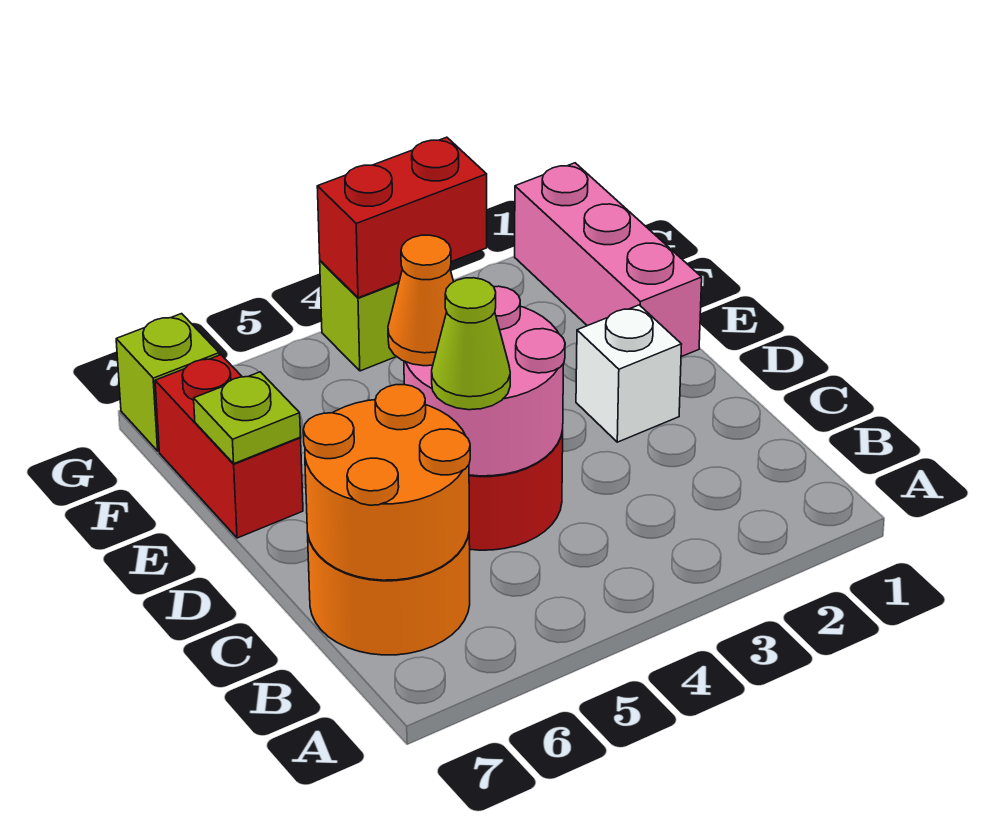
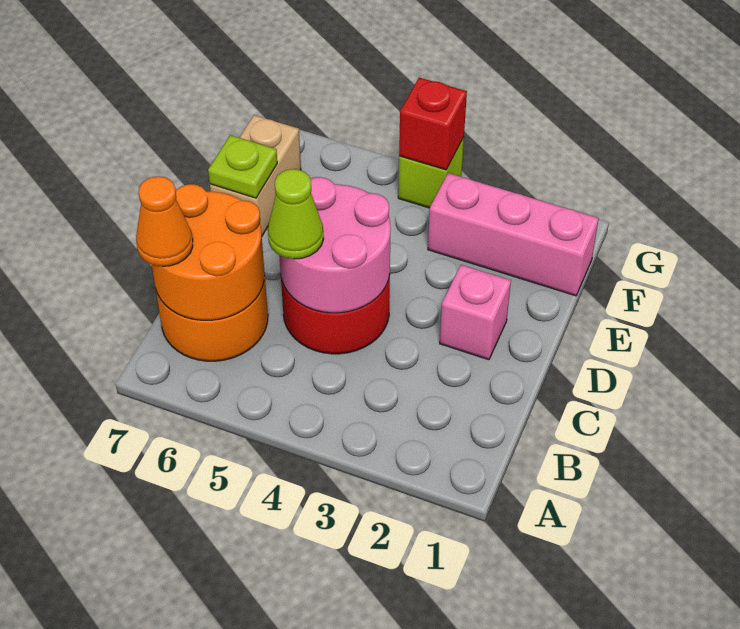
white brick D2 level 1 -> pink brick D2 level 1
orange cone D5 level 3 -> orange cone B7 level 3
pink brick E1:G1 level 1 -> pink brick F1:F3 level 1
red brick E7:F7 level 1 -> tan brick E7:F7 level 1
red brick G3:G4 level 2 -> red brick G4 level 2
lime brick G7 level 1 -> none

